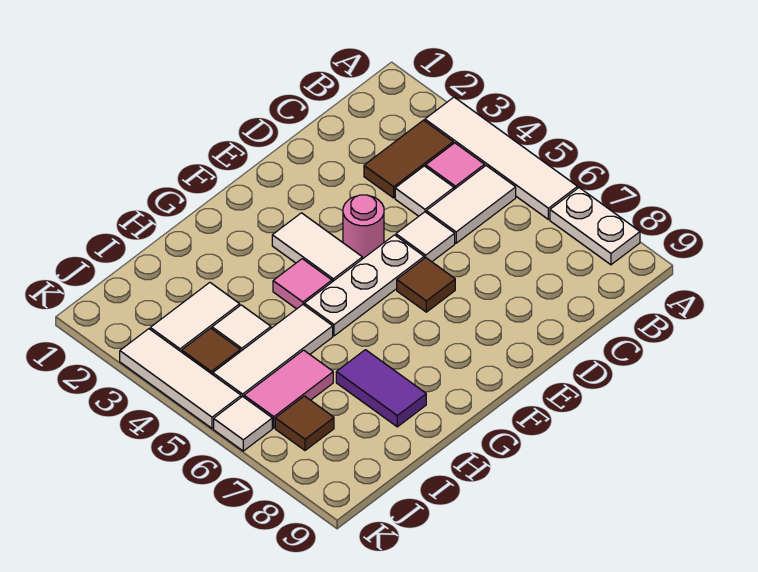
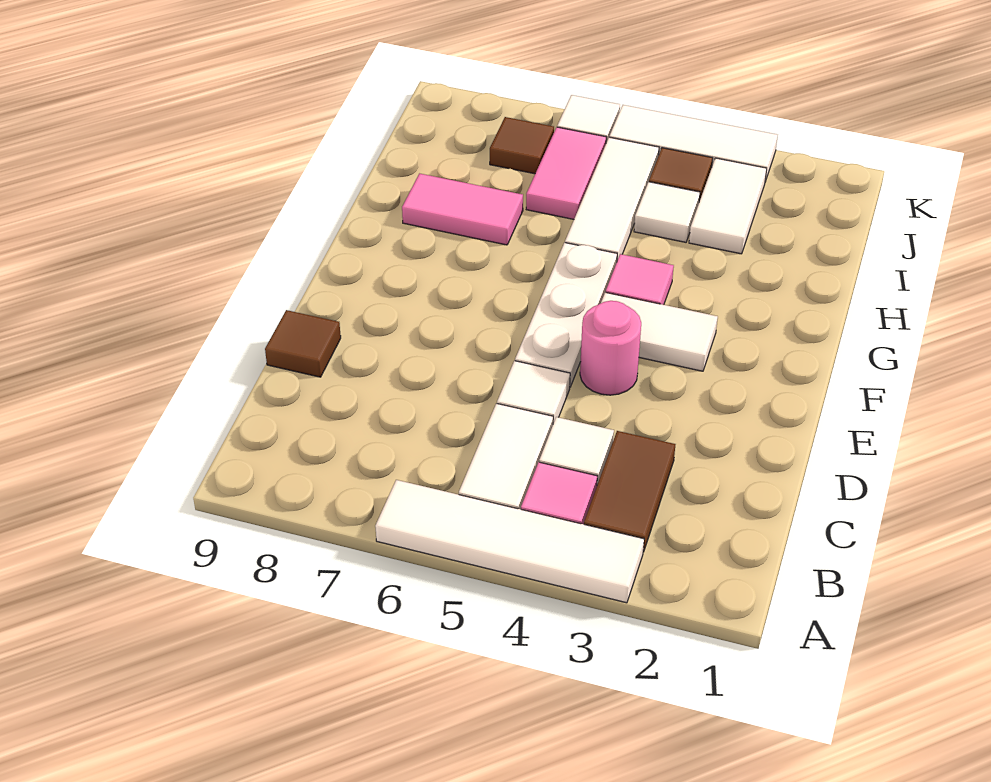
white plate A7:A8 level 1 -> none
brown tile E6 level 1 -> brown tile D9 level 1
purple tile H7:H8 level 1 -> pink tile H7:H8 level 1

